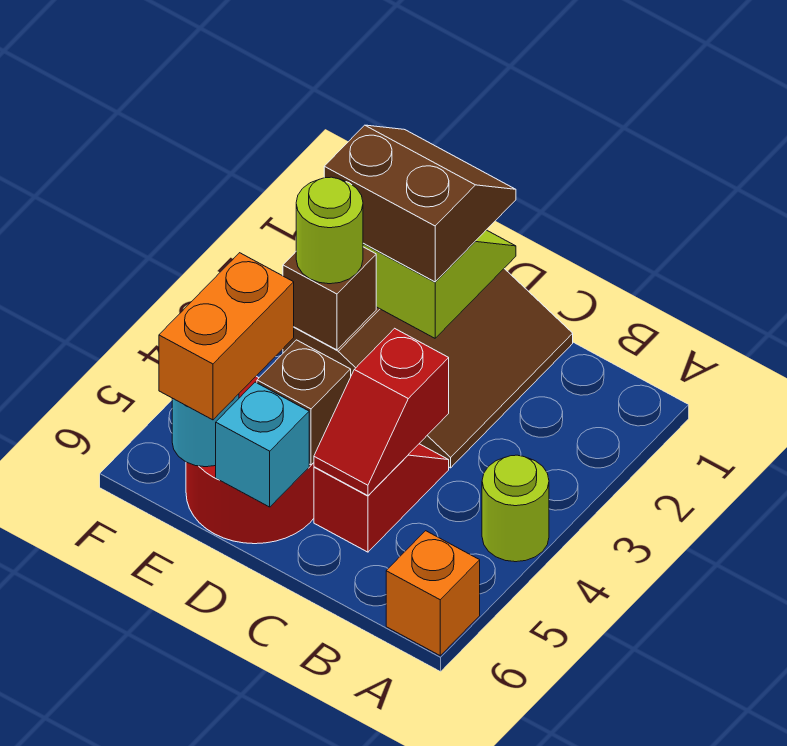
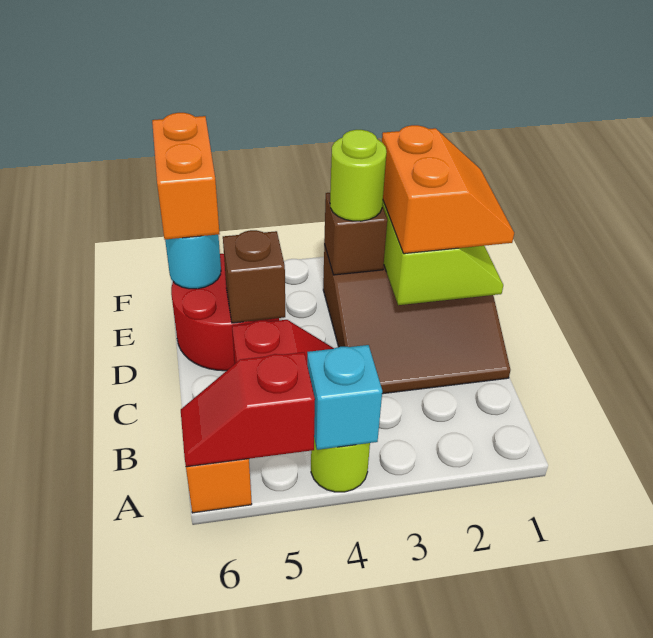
red slope C4:C5 level 2 top 4 -> red slope A5:A6 level 2 top 5
brown slope D1:E2 level 3 top 2 -> orange slope D1:E2 level 3 top 2
cyan brick D6 level 2 -> cyan brick A4 level 2
orange brick E5:E6 level 3 -> orange brick E6:F6 level 3

